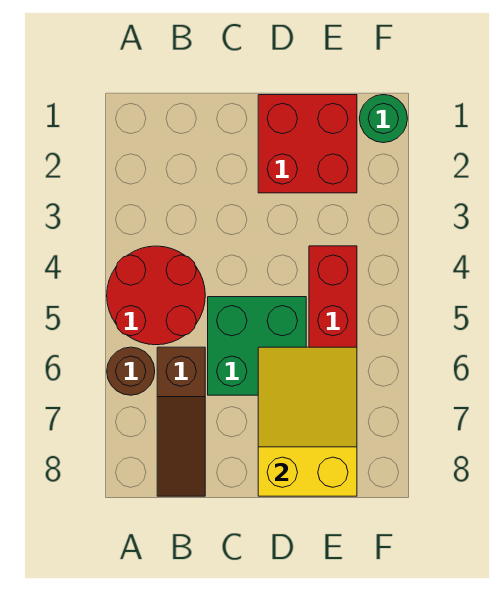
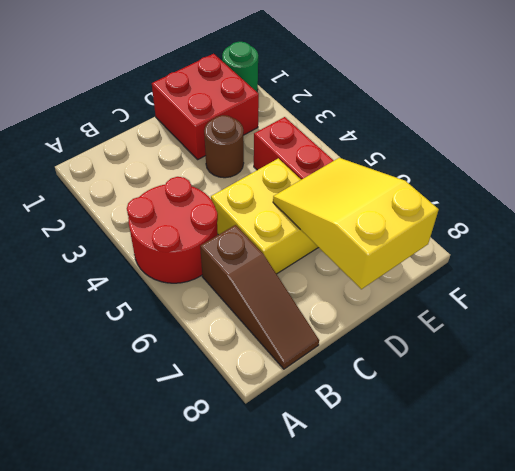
brown round brick A6 level 1 -> brown round brick D3 level 1
green brick C5:D6 level 1 -> yellow brick C5:D6 level 1

